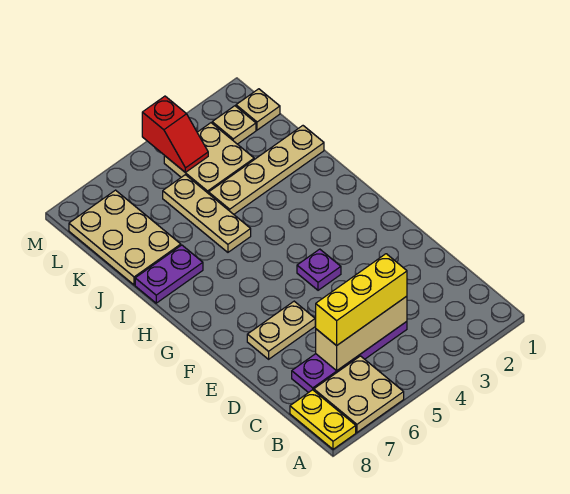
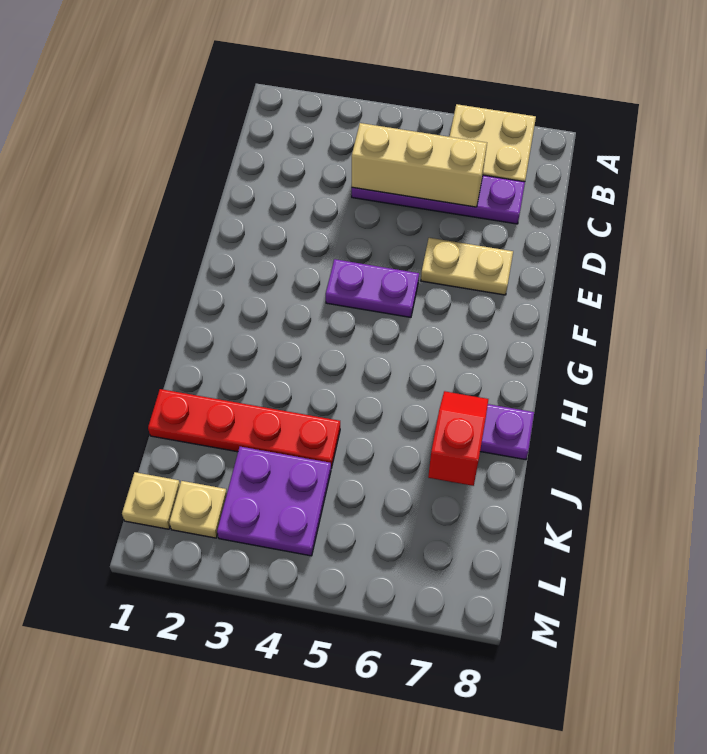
yellow plate A8:B8 level 1 -> none
yellow brick C4:C6 level 3 -> none
purple plate F4 level 1 -> purple plate F4:F5 level 1
tan plate I5:K5 level 1 -> none
tan plate J1:J4 level 1 -> red plate J1:J4 level 1
tan plate J7:L8 level 1 -> none
tan plate K3:L4 level 1 -> purple plate K3:L4 level 1
red slope L4:M4 level 2 top M -> red slope I7:J7 level 2 top J

